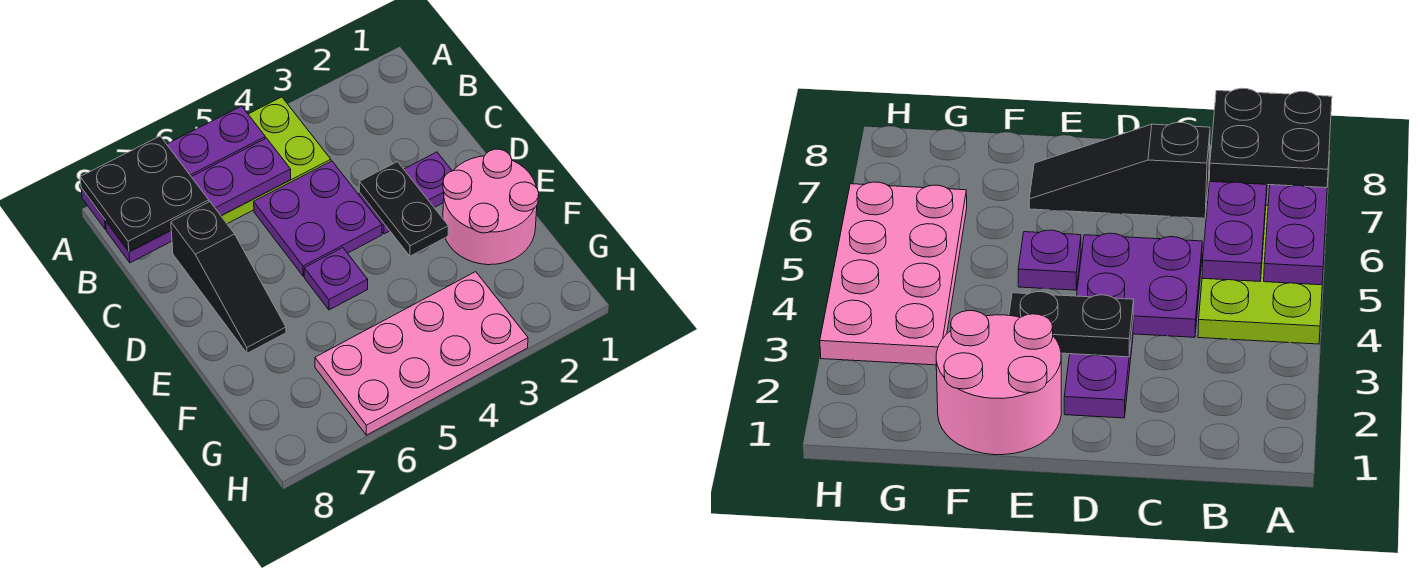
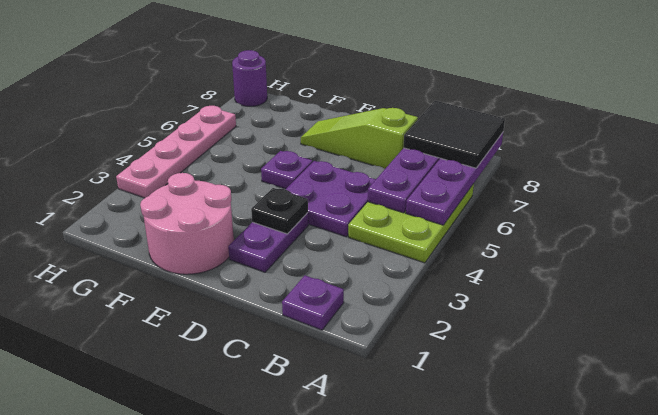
black plate A7:B8 level 3 -> black tile A7:B8 level 3
none -> purple plate B1 level 1
black slope C7:E7 level 1 top C -> lime slope C7:E7 level 1 top C
black plate D3:E3 level 2 -> black plate D3 level 2
pink plate G3:H6 level 1 -> pink plate H3:H6 level 1
none -> purple round brick H8 level 1

